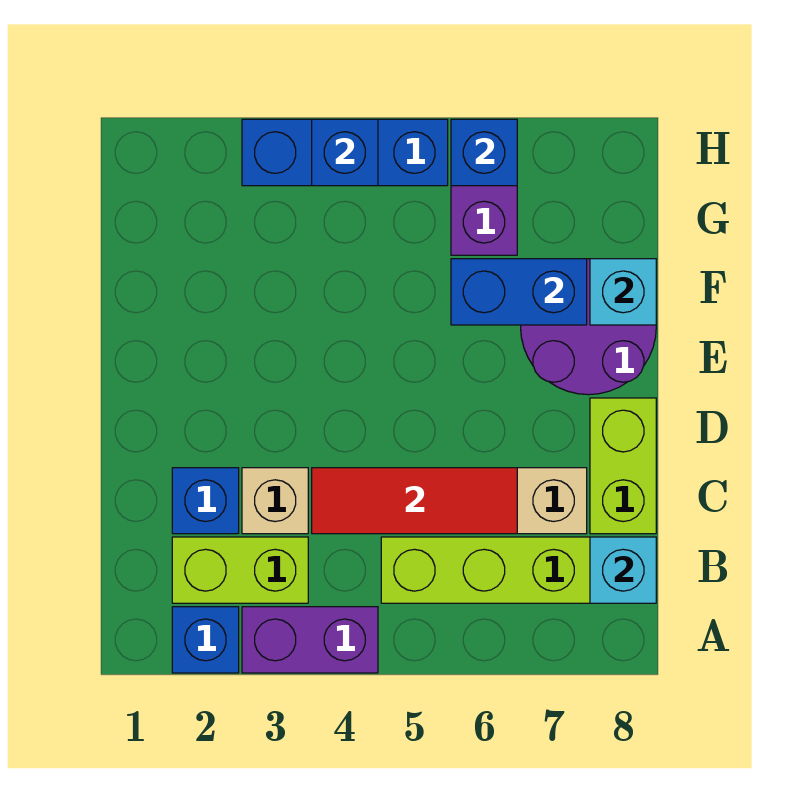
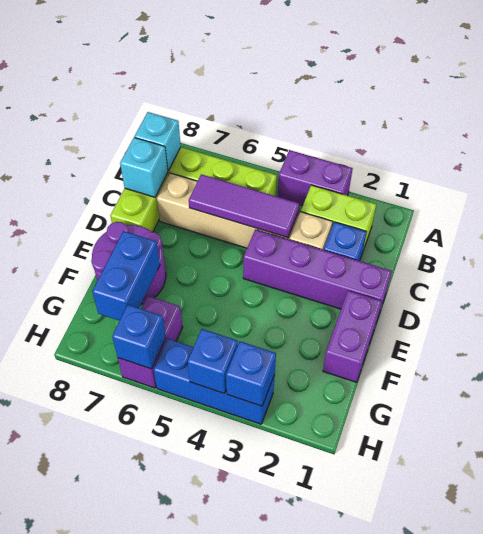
blue brick A2 level 1 -> blue brick H3 level 2
red tile C4:C6 level 2 -> purple tile C4:C6 level 2
none -> purple brick D1:D4 level 1
none -> purple brick E1:F1 level 1
blue brick F6:F7 level 2 -> blue brick F7:G7 level 2
cyan brick F8 level 2 -> cyan brick C8 level 2

